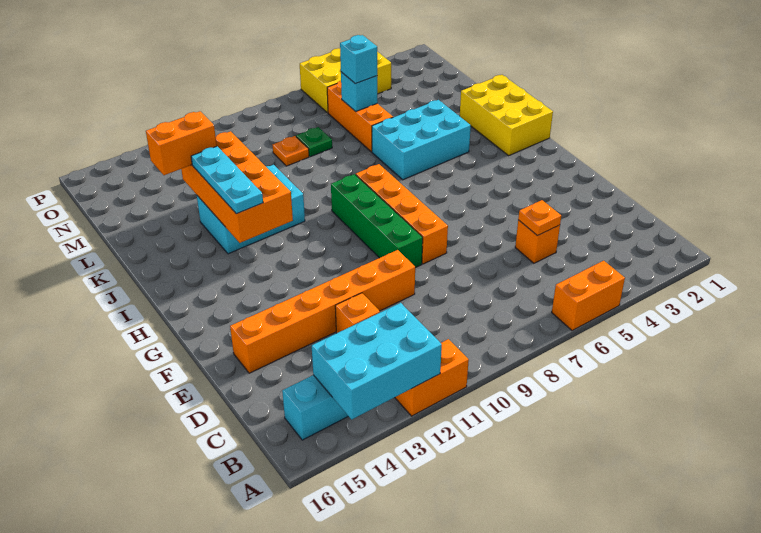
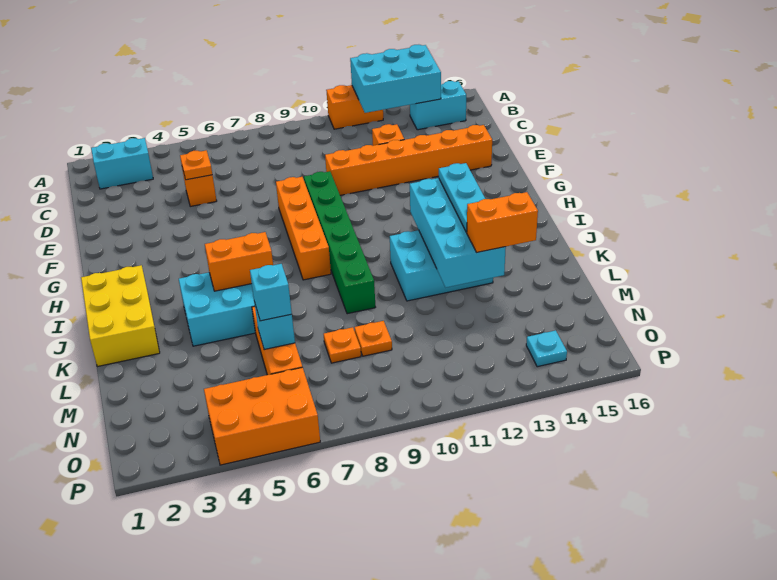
orange brick A5:A6 level 1 -> orange brick J5:J6 level 2
none -> cyan brick B2:B3 level 1
green brick F9:I9 level 1 -> green brick F9:K9 level 1
orange brick I12:L13 level 2 -> cyan brick I12:L13 level 2
green plate M8 level 1 -> orange plate M8 level 1
yellow brick O4:P6 level 1 -> orange brick O4:P6 level 1
none -> cyan plate O14 level 1

